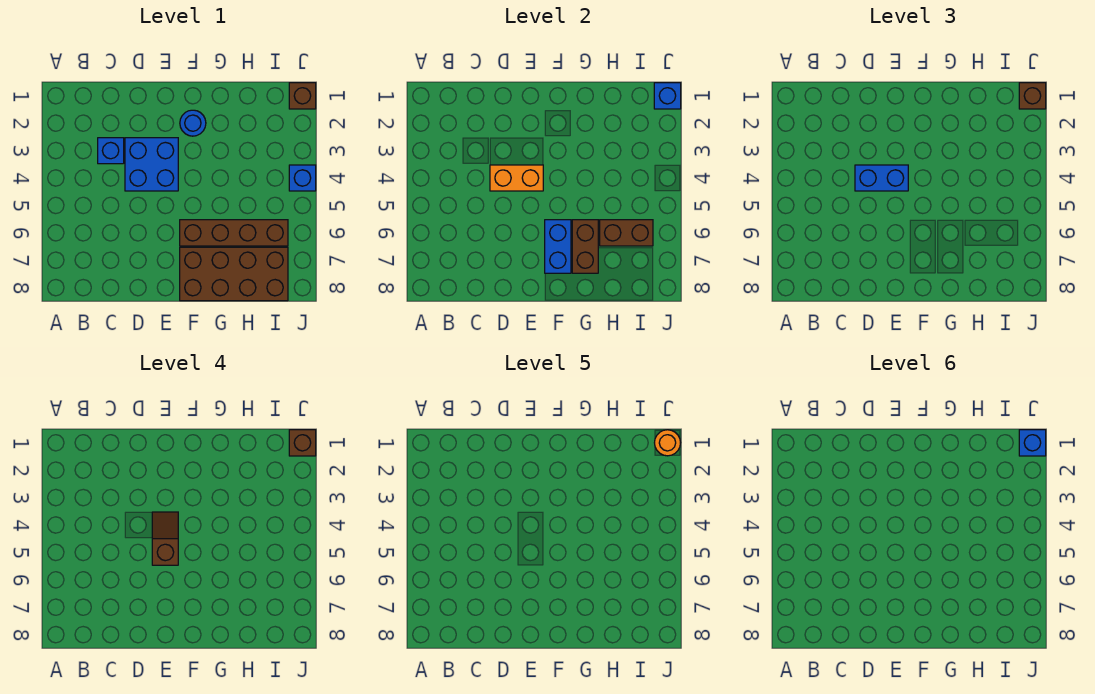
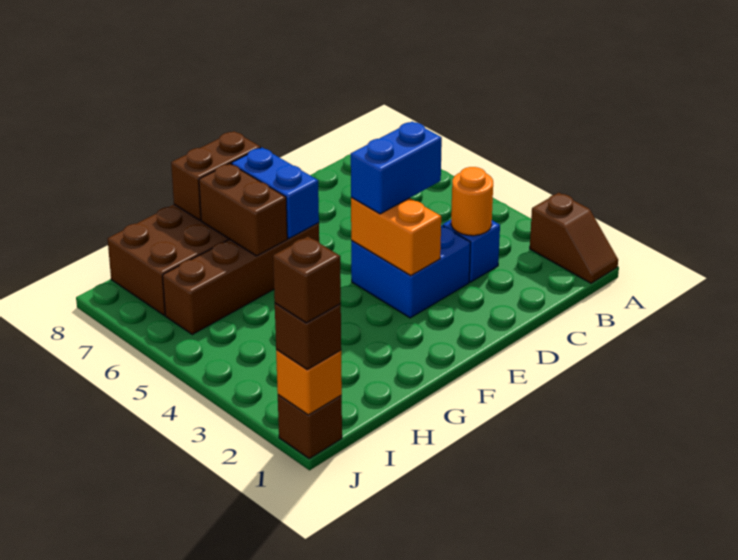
orange brick D4:E4 level 2 -> orange brick E3:E4 level 2
brown slope E4:E5 level 4 top 5 -> brown slope A1:A2 level 1 top 2
blue round brick F2 level 1 -> none
brown brick H6:I6 level 2 -> brown brick F8:G8 level 2
blue brick J1 level 2 -> orange brick J1 level 2
orange round brick J1 level 5 -> orange round brick C3 level 2
blue brick J1 level 6 -> none
blue brick J4 level 1 -> none

